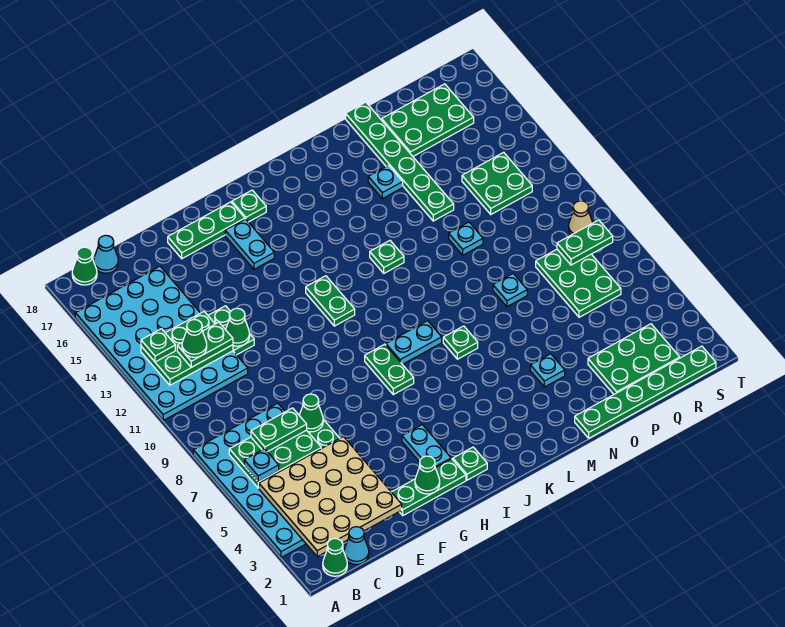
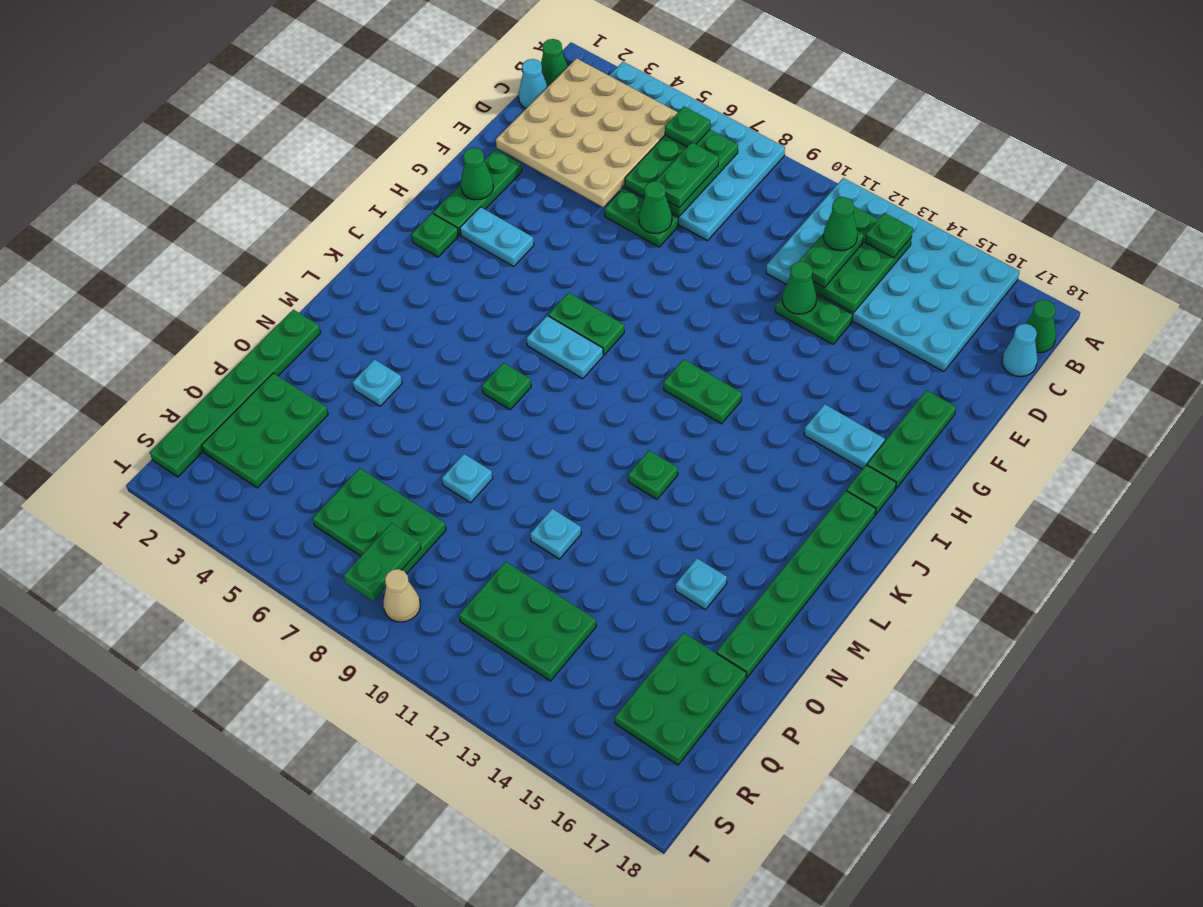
cyan plate B6 level 3 -> green plate B6 level 3
cyan plate J8:K8 level 1 -> cyan plate J7:J8 level 1
green plate O13:O18 level 1 -> green plate J17:O17 level 1
green plate Q12:R13 level 1 -> green plate Q11:R13 level 1

